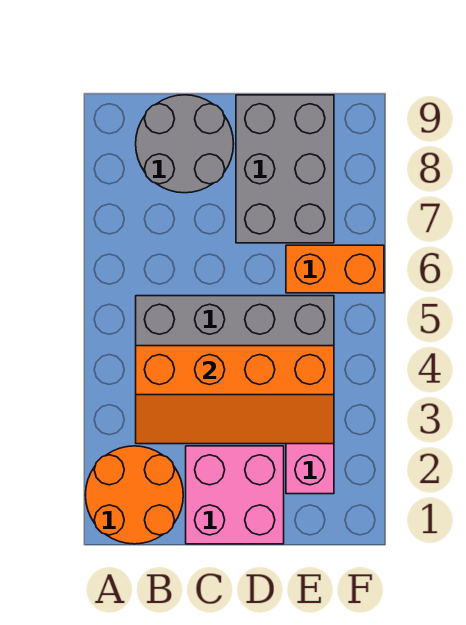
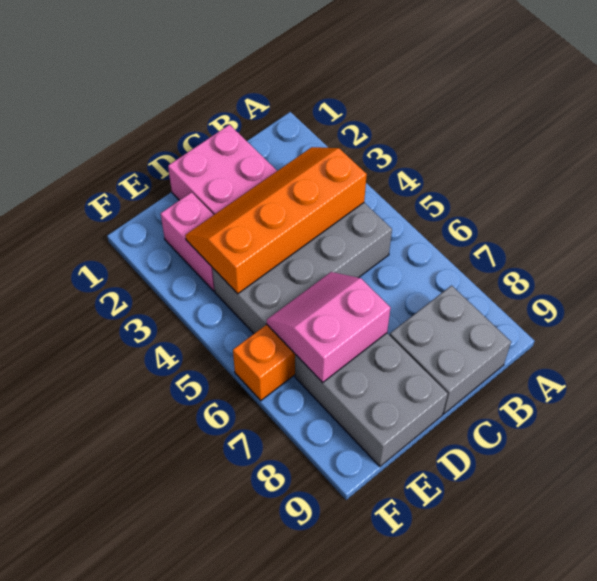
orange round brick A1:B2 level 1 -> none
grey round brick B8:C9 level 1 -> grey brick B8:C9 level 1
none -> pink slope D6:E7 level 2 top 7

